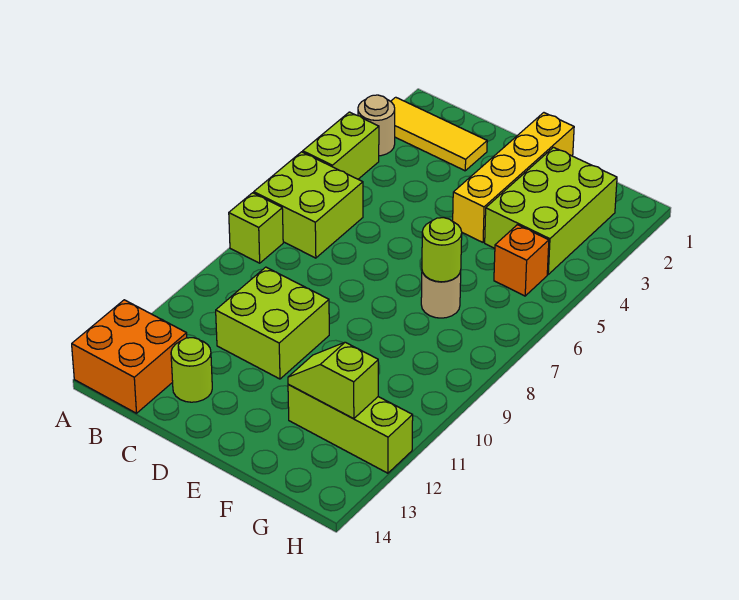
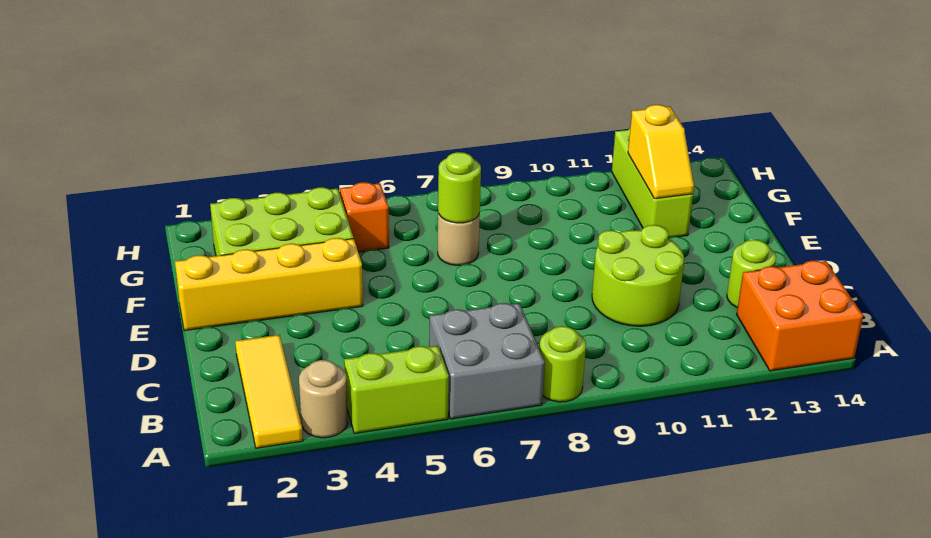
lime brick A6:B7 level 1 -> grey brick A6:B7 level 1
lime brick A8 level 1 -> lime round brick A8 level 1
lime brick C10:D11 level 1 -> lime round brick C10:D11 level 1
lime slope F12:G12 level 2 top G -> yellow slope F12:G12 level 2 top G

